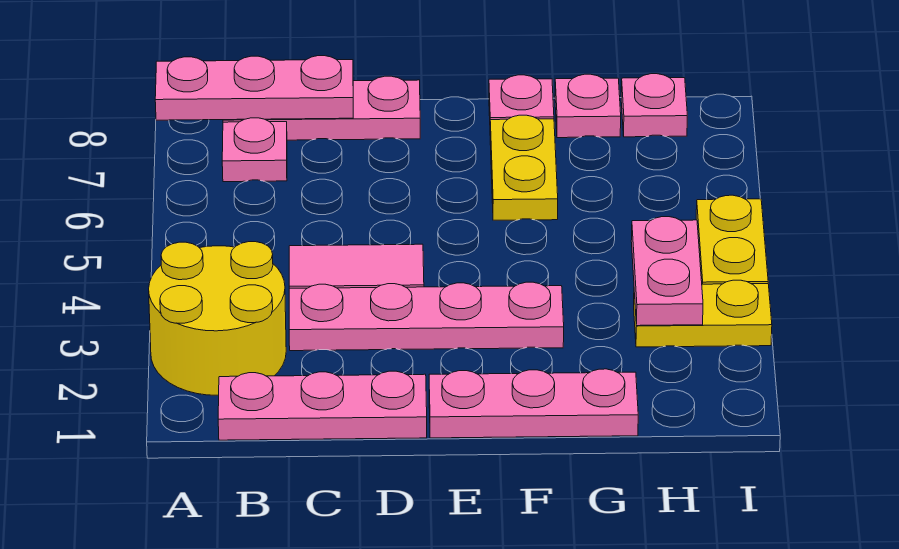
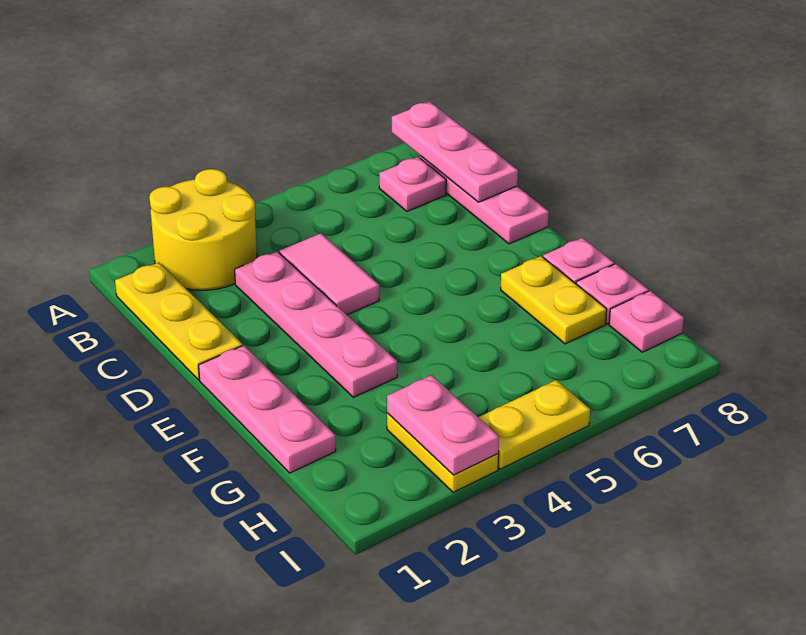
pink plate B1:D1 level 1 -> yellow plate B1:D1 level 1
yellow plate F6:F7 level 1 -> yellow plate F7:G7 level 1
pink plate H3:H4 level 2 -> pink plate H3:I3 level 2

